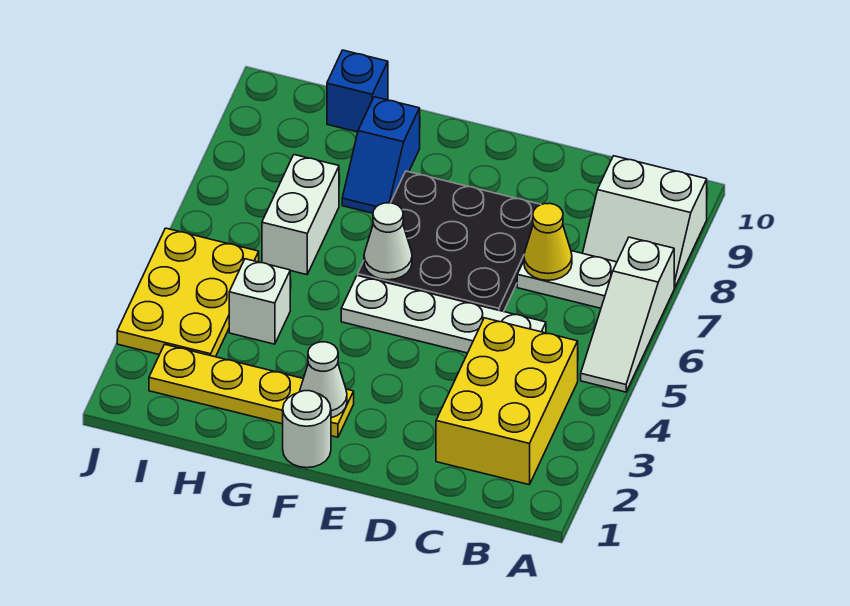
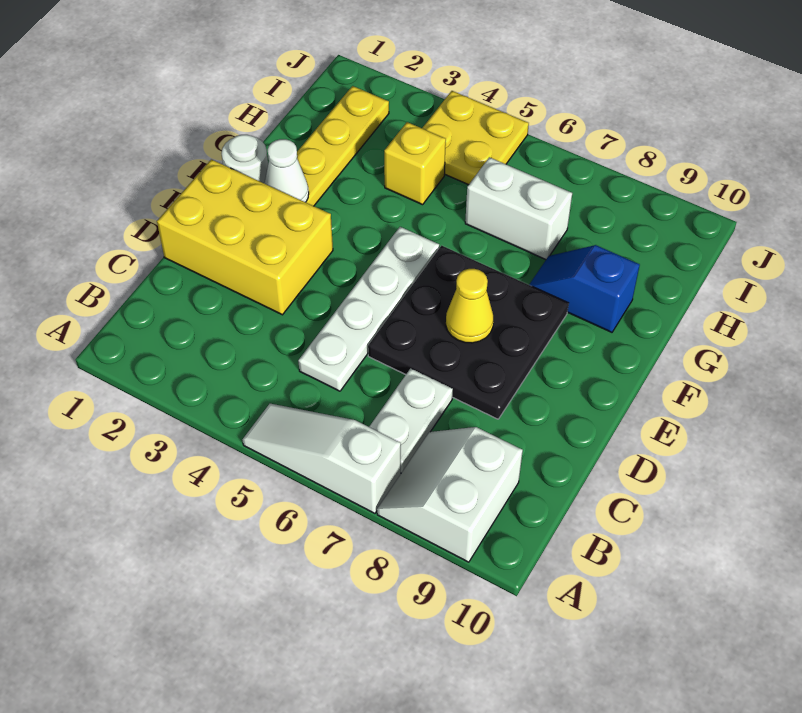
yellow brick B2:C4 level 1 -> yellow brick D1:E3 level 1
yellow cone C7 level 2 -> yellow cone E7 level 2
white cone F6 level 2 -> none
white brick H4 level 1 -> yellow brick H4 level 1
blue brick H10 level 1 -> none
yellow plate I3:J5 level 1 -> yellow plate I4:J5 level 1

